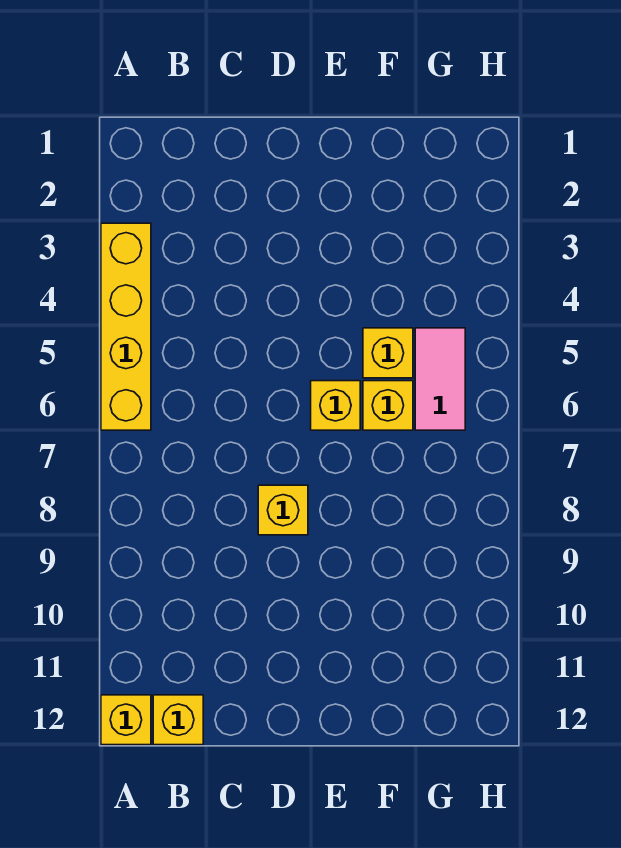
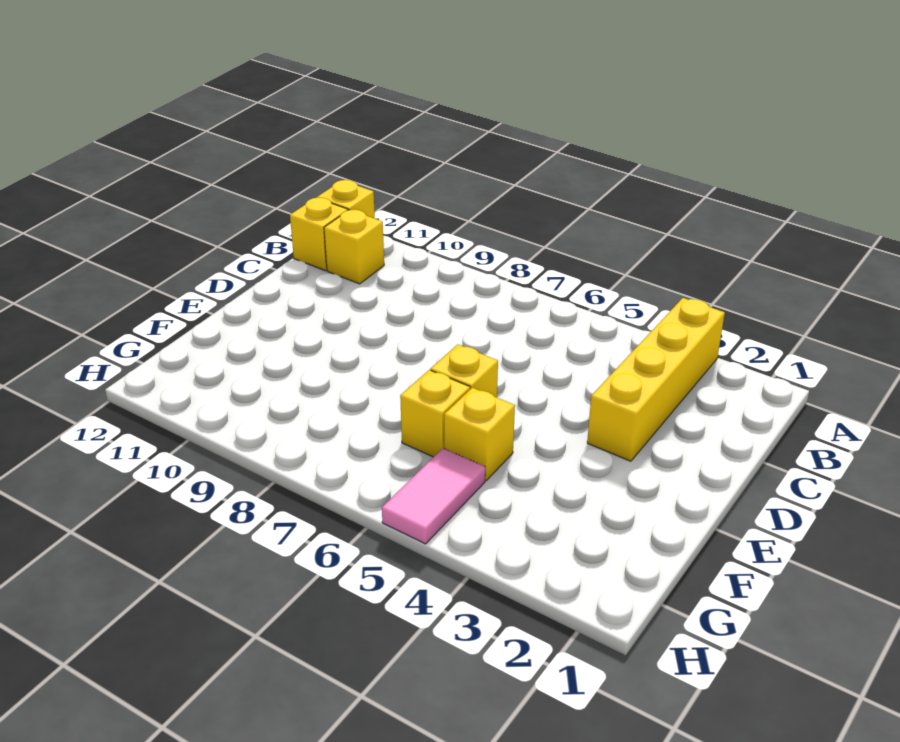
yellow brick A3:A6 level 1 -> yellow brick A3:D3 level 1
yellow brick D8 level 1 -> yellow brick B11 level 1
pink tile G5:G6 level 1 -> pink tile G5:H5 level 1

